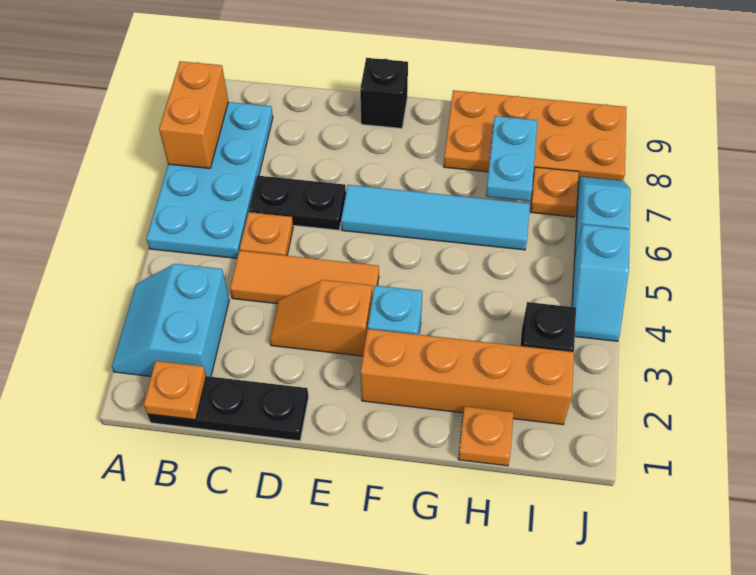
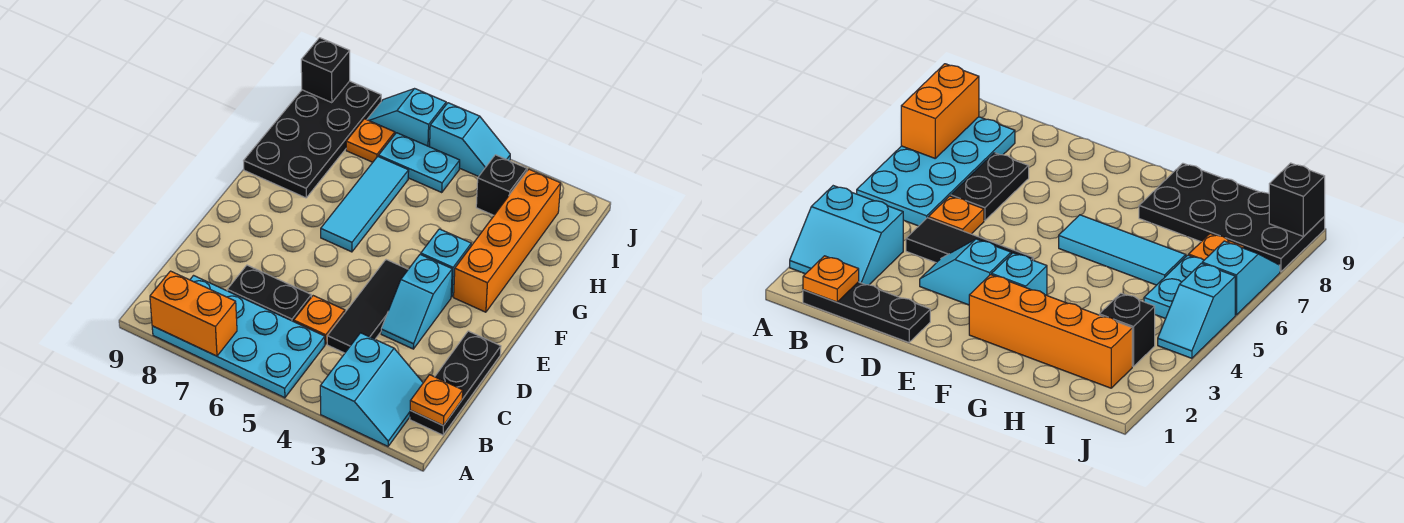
cyan slope A2:B3 level 1 top B -> cyan slope A2:B3 level 1 top 3
orange tile C4:E4 level 1 -> black tile C4:E4 level 1
black plate C6:D6 level 1 -> black plate C6:C7 level 1
orange slope D3:E3 level 1 top E -> cyan slope D3:E3 level 1 top E
cyan tile E6:H6 level 1 -> cyan tile F6:H6 level 1
black brick E9 level 1 -> black brick J9 level 2
orange plate G8:J9 level 1 -> black plate G8:J9 level 1
orange plate H1 level 1 -> none
cyan plate H7:H8 level 2 -> cyan plate I5:I6 level 1

